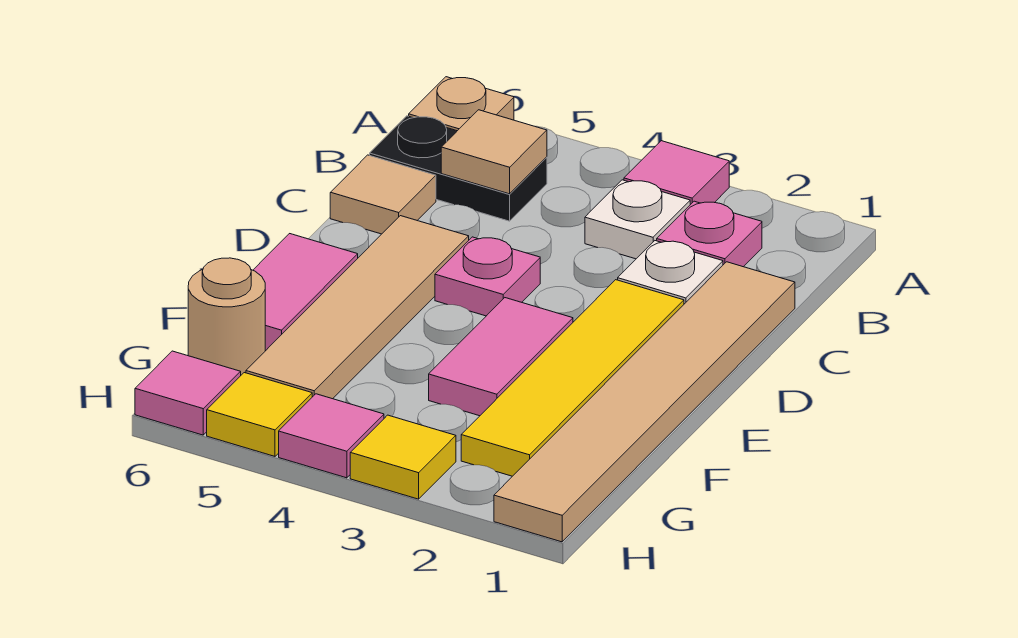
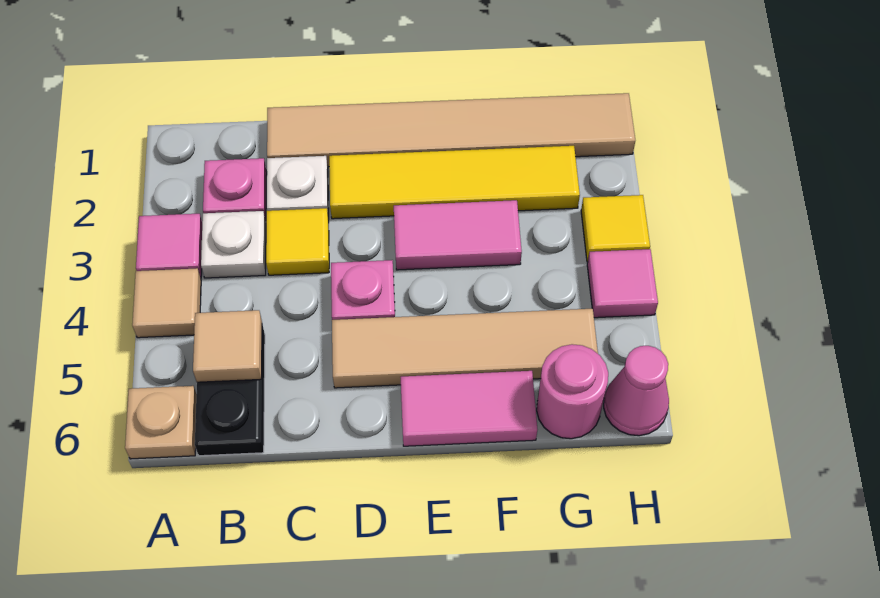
tan tile C6 level 1 -> tan tile A4 level 1
tan round brick G6 level 1 -> pink round brick G6 level 1
yellow tile H5 level 1 -> yellow tile C3 level 1
pink tile H6 level 1 -> pink cone H6 level 1

